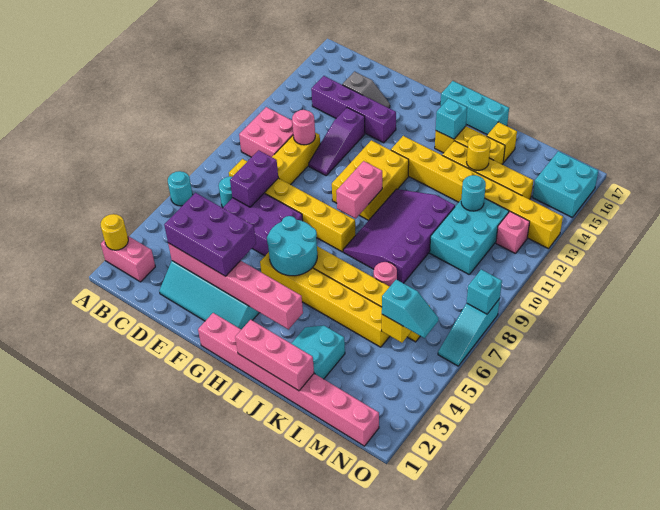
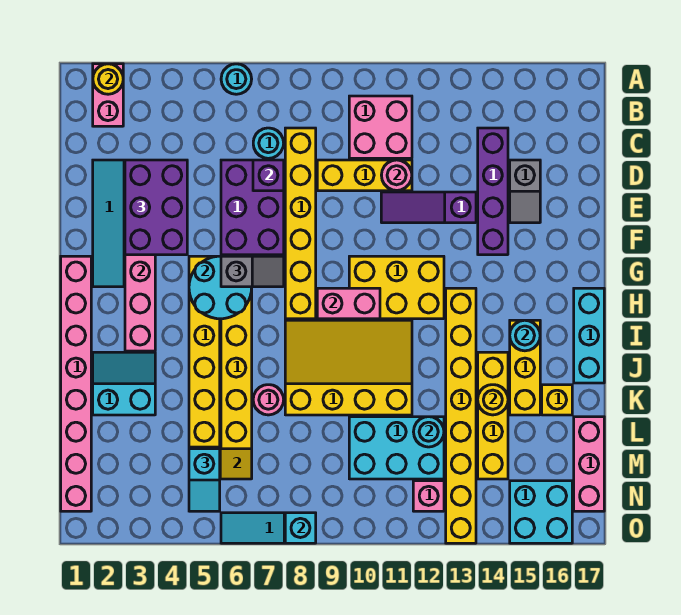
purple brick D7:D8 level 2 -> purple brick D7 level 2
none -> grey slope G6:G7 level 3 top 6
pink brick I1:K1 level 2 -> pink brick L17:N17 level 1
purple slope I8:K11 level 1 top K -> yellow slope I8:K11 level 1 top K
cyan brick I15 level 2 -> cyan round brick I15 level 2

